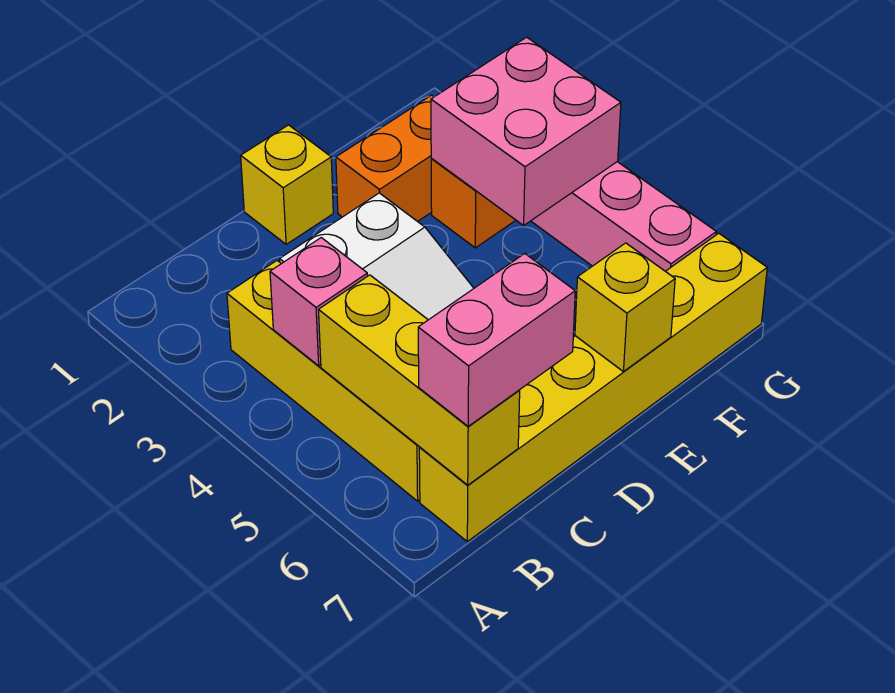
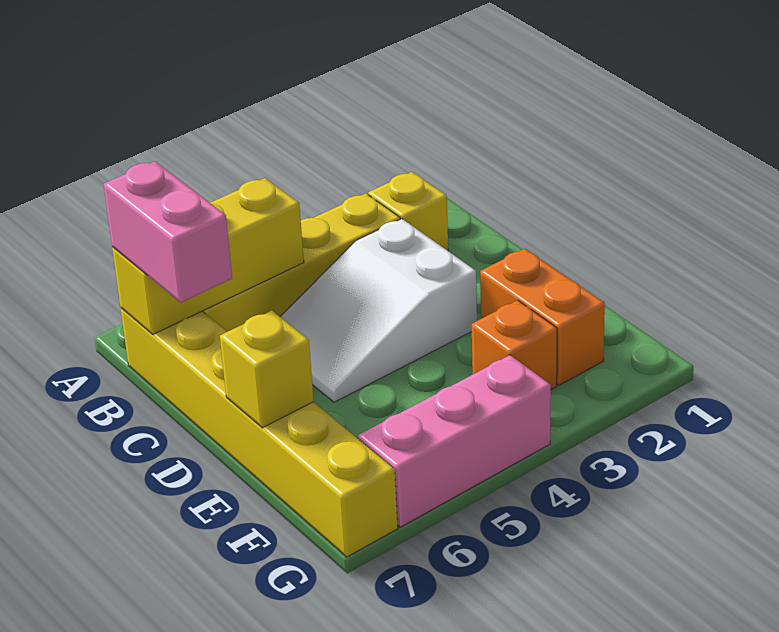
pink brick B4 level 2 -> none
yellow brick D1 level 1 -> yellow brick B2 level 1
pink brick F3:G4 level 2 -> none

